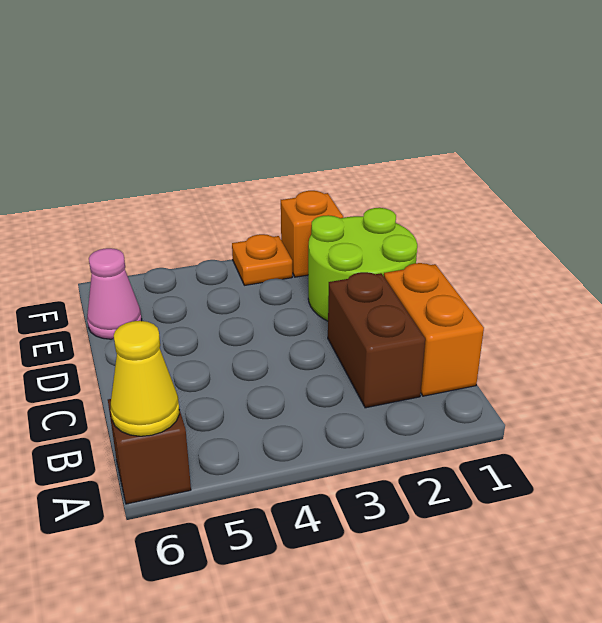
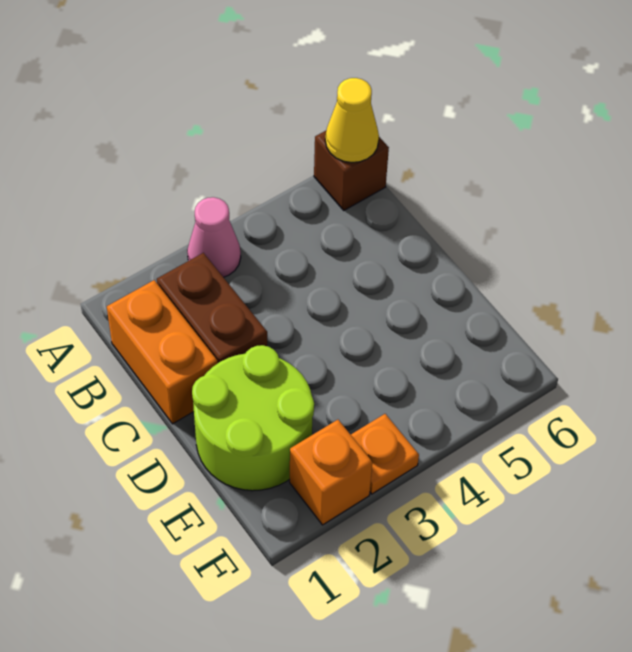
pink cone E6 level 1 -> pink cone A3 level 1

